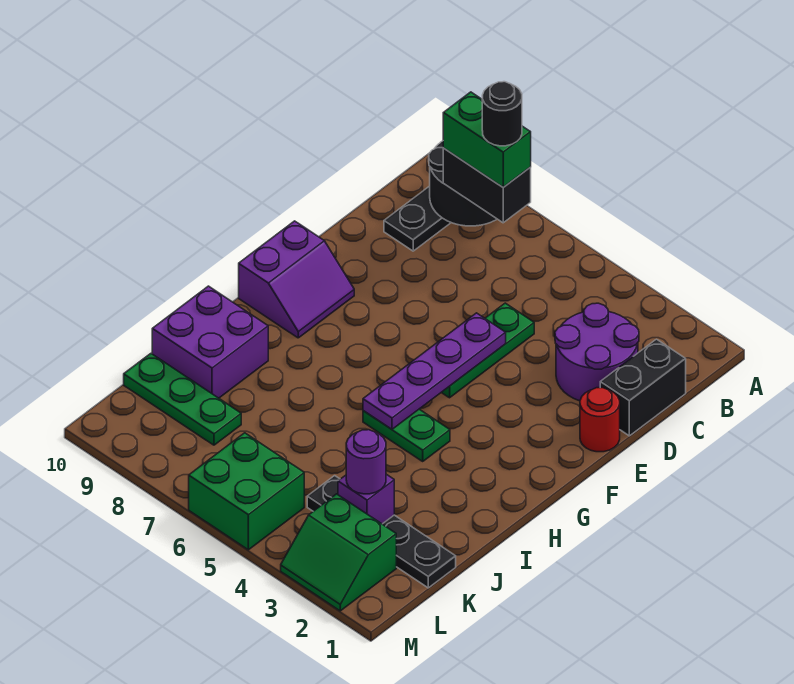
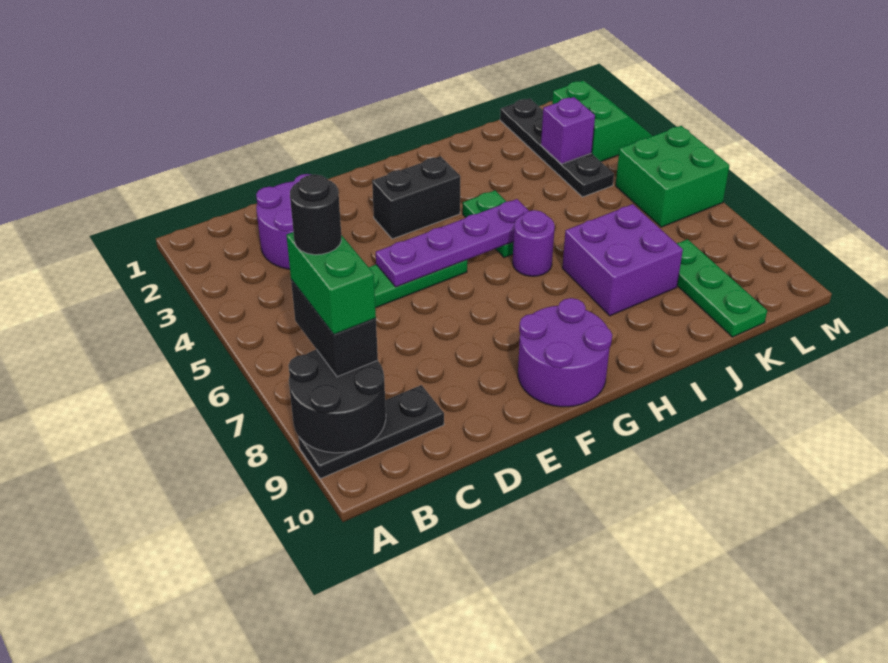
black brick C1:D1 level 1 -> black brick F3:G3 level 1
red round brick E1 level 1 -> none
purple slope F9:G10 level 1 top 10 -> purple round brick F9:G10 level 1
purple brick I9:J10 level 1 -> purple brick I7:J8 level 1
purple round brick K3 level 3 -> purple round brick H6 level 1

